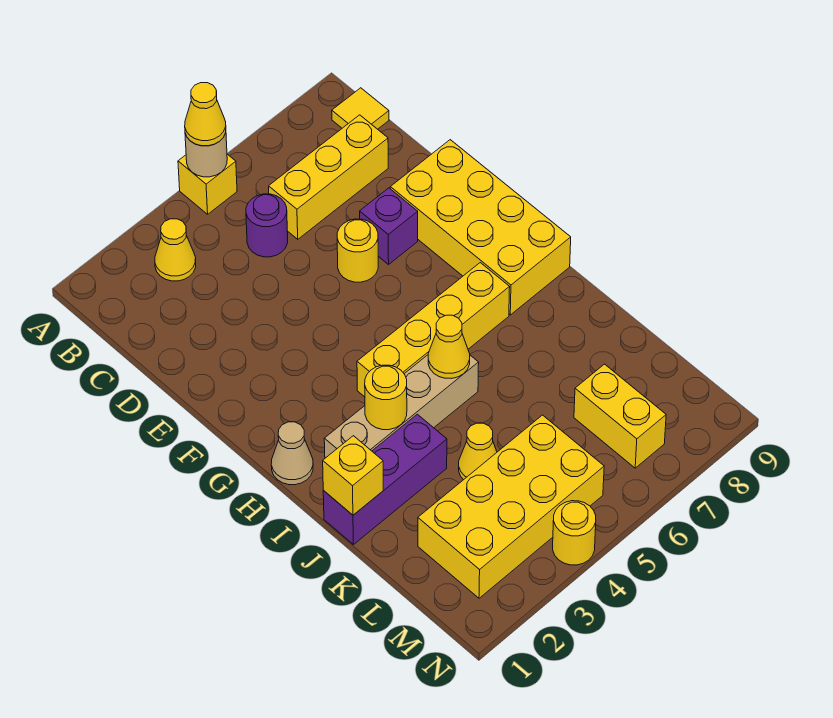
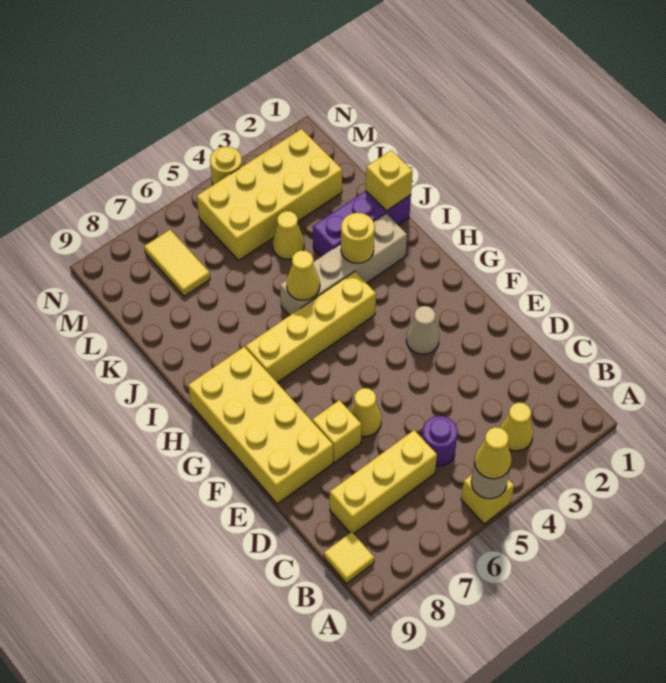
yellow round brick E6 level 1 -> yellow cone E6 level 1
purple brick E7 level 1 -> yellow brick E7 level 1
tan cone H1 level 1 -> tan cone F3 level 1
yellow brick L7:M7 level 1 -> yellow tile L7:M7 level 1

